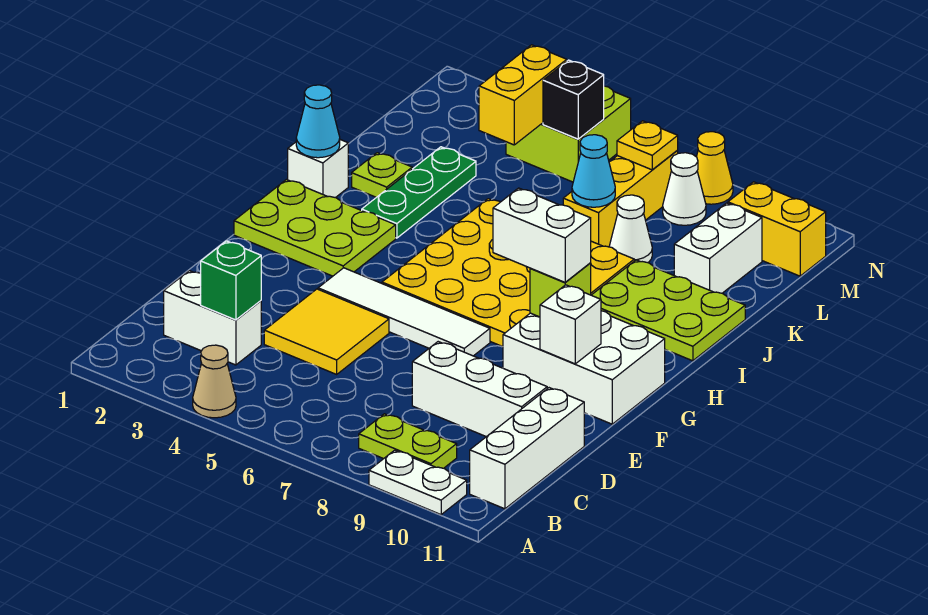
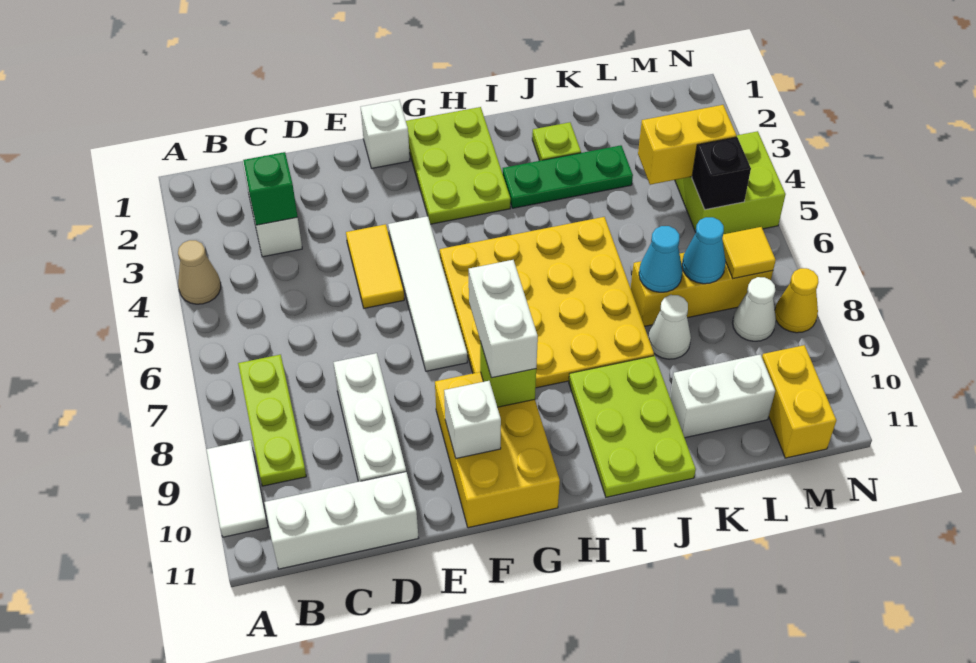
white plate A9:A10 level 1 -> white tile A9:A10 level 1
lime plate B8:B9 level 1 -> lime plate B7:B9 level 1
yellow tile D4:E5 level 1 -> yellow tile E4:E5 level 1
white brick F9:G11 level 1 -> yellow brick F9:G11 level 1
white brick I1 level 1 -> white brick F1 level 1
cyan cone I1 level 2 -> cyan cone L7 level 2
yellow plate M7 level 2 -> yellow tile M7 level 2

